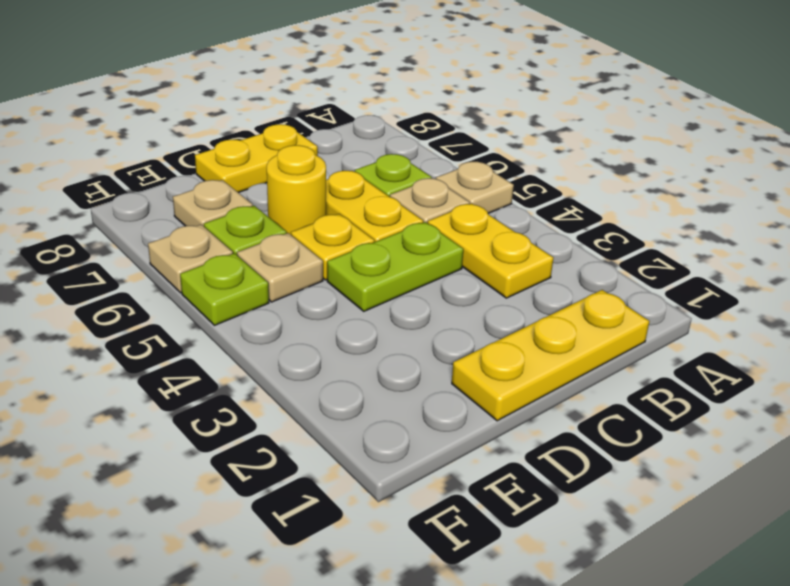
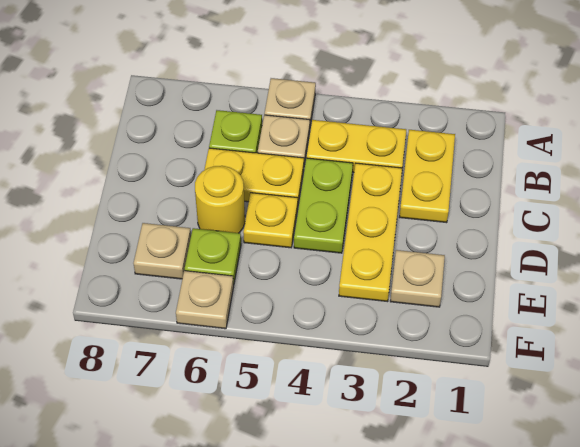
yellow plate B1:D1 level 1 -> yellow plate C3:E3 level 1
yellow plate C8:D8 level 1 -> yellow plate B2:C2 level 1
tan plate E5 level 1 -> tan plate E2 level 1
lime plate F5 level 1 -> none

